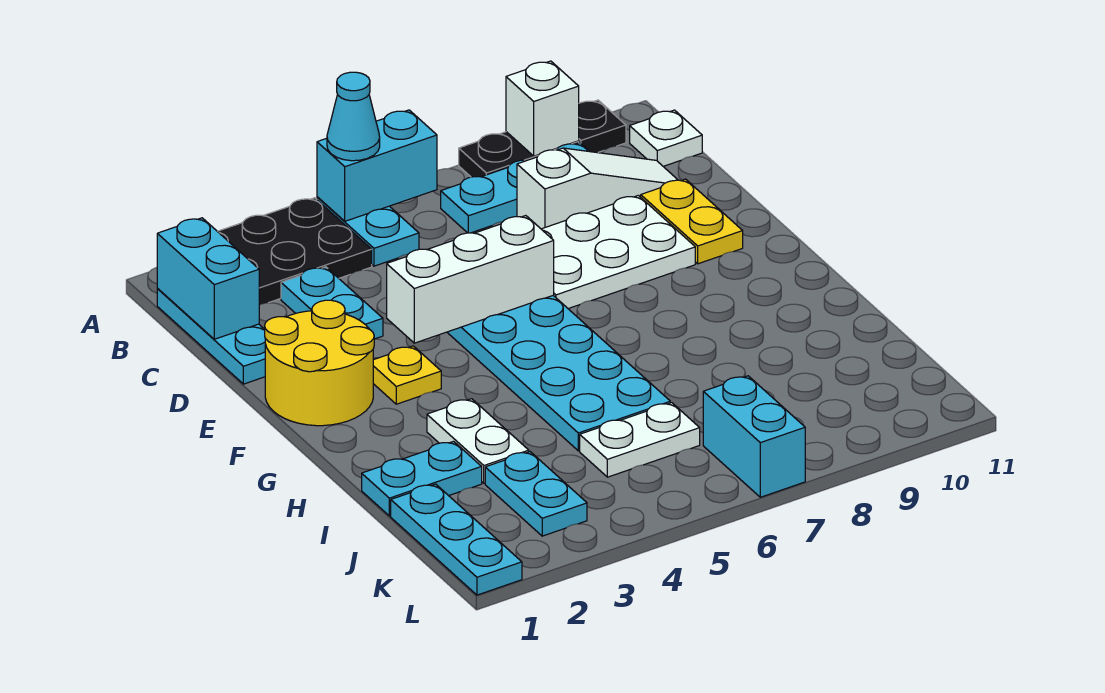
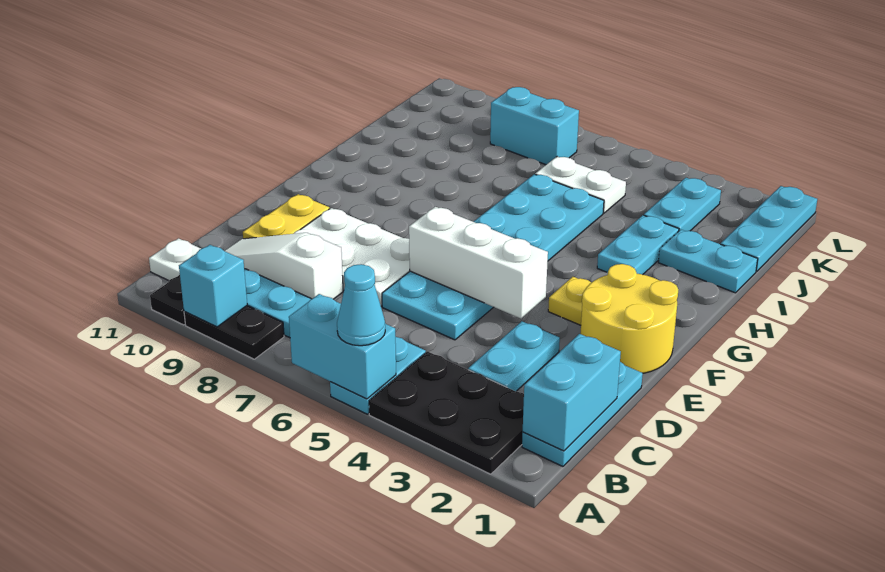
white brick A9 level 2 -> cyan brick A9 level 2
white plate H3:I3 level 1 -> cyan plate H3:I3 level 1
cyan brick K7:L7 level 1 -> cyan brick K7:K8 level 1

